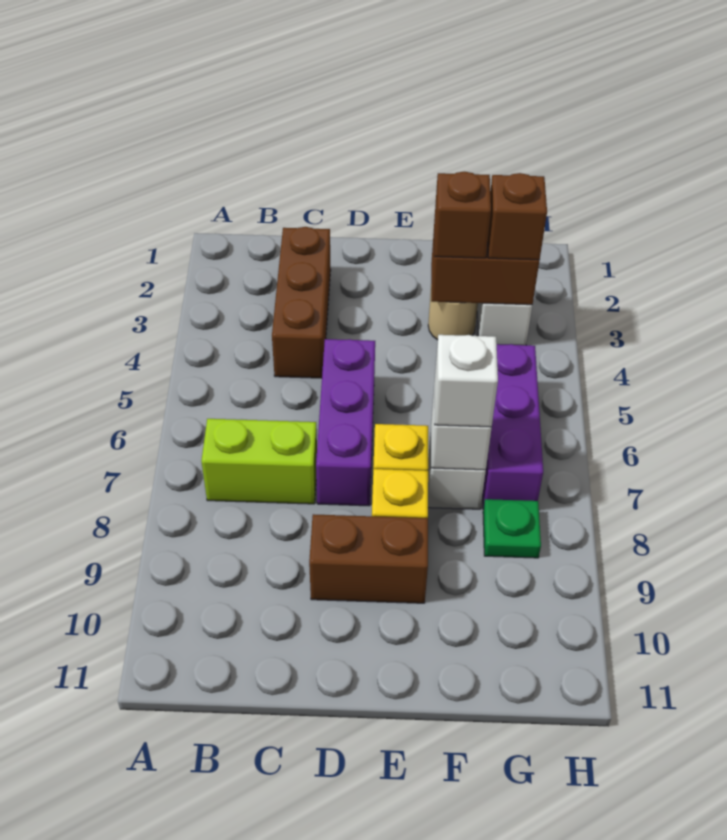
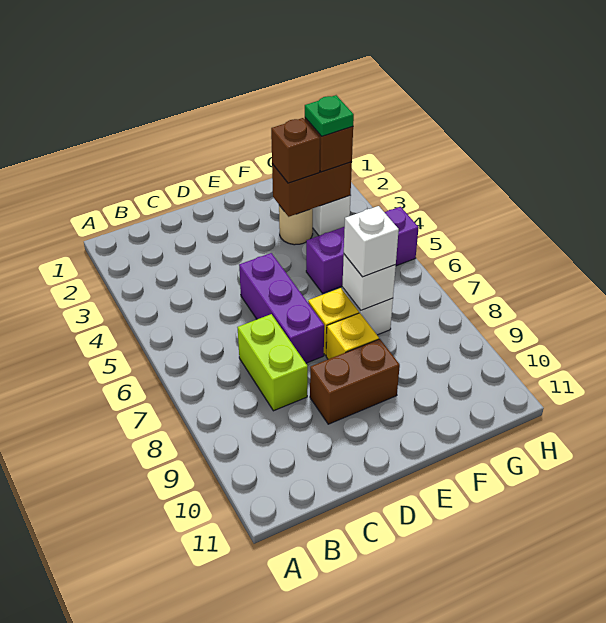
lime brick B7:C7 level 1 -> lime brick C7:C8 level 1
brown brick C2:C4 level 1 -> none
purple brick G5:G7 level 1 -> purple brick F5:H5 level 1
green plate G8 level 1 -> green plate G3 level 4

